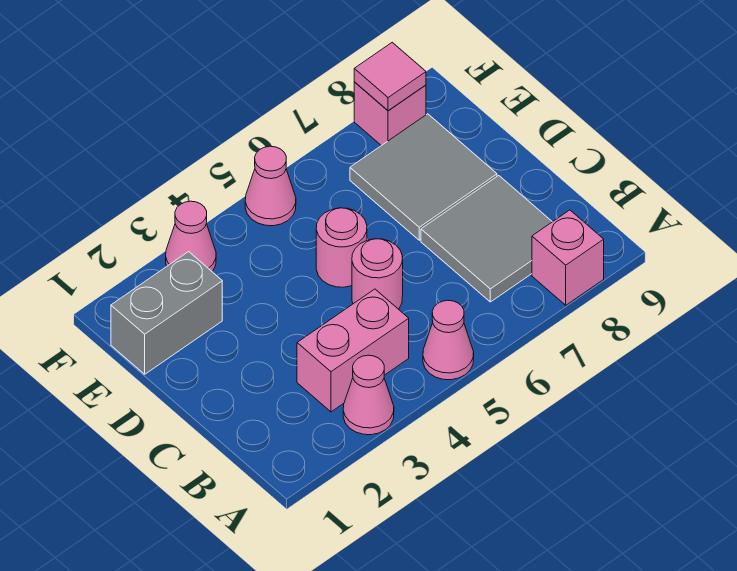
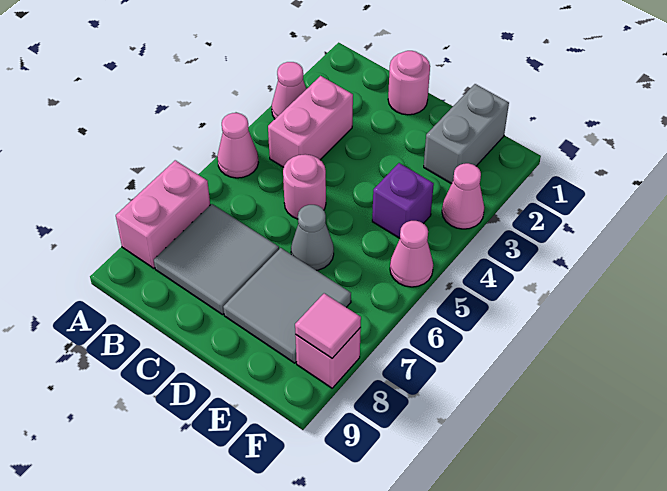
pink brick A8 level 1 -> pink brick A7:A8 level 1
pink round brick D5 level 1 -> pink round brick C1 level 1
none -> grey cone D6 level 1
none -> purple brick E4 level 1

